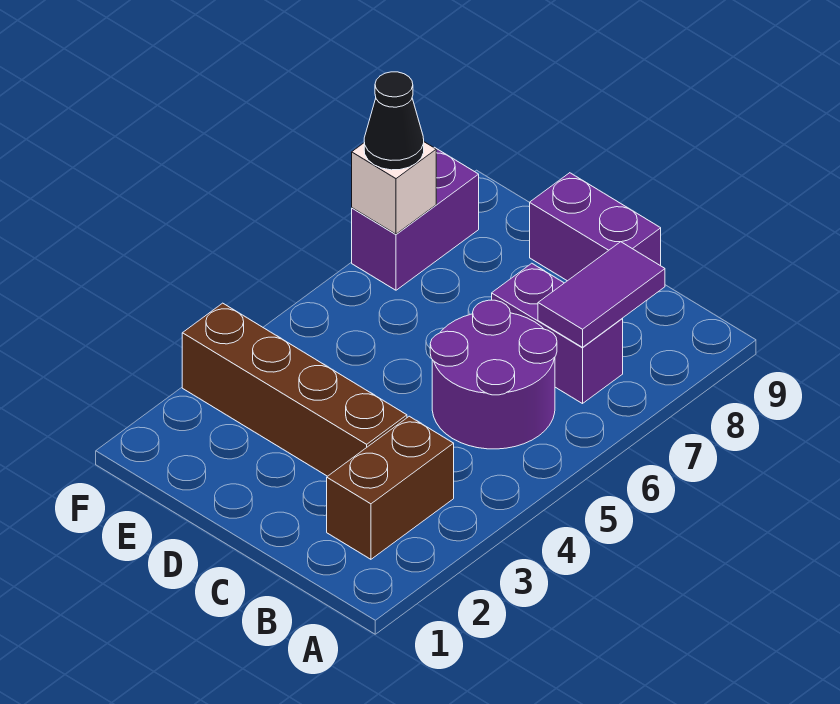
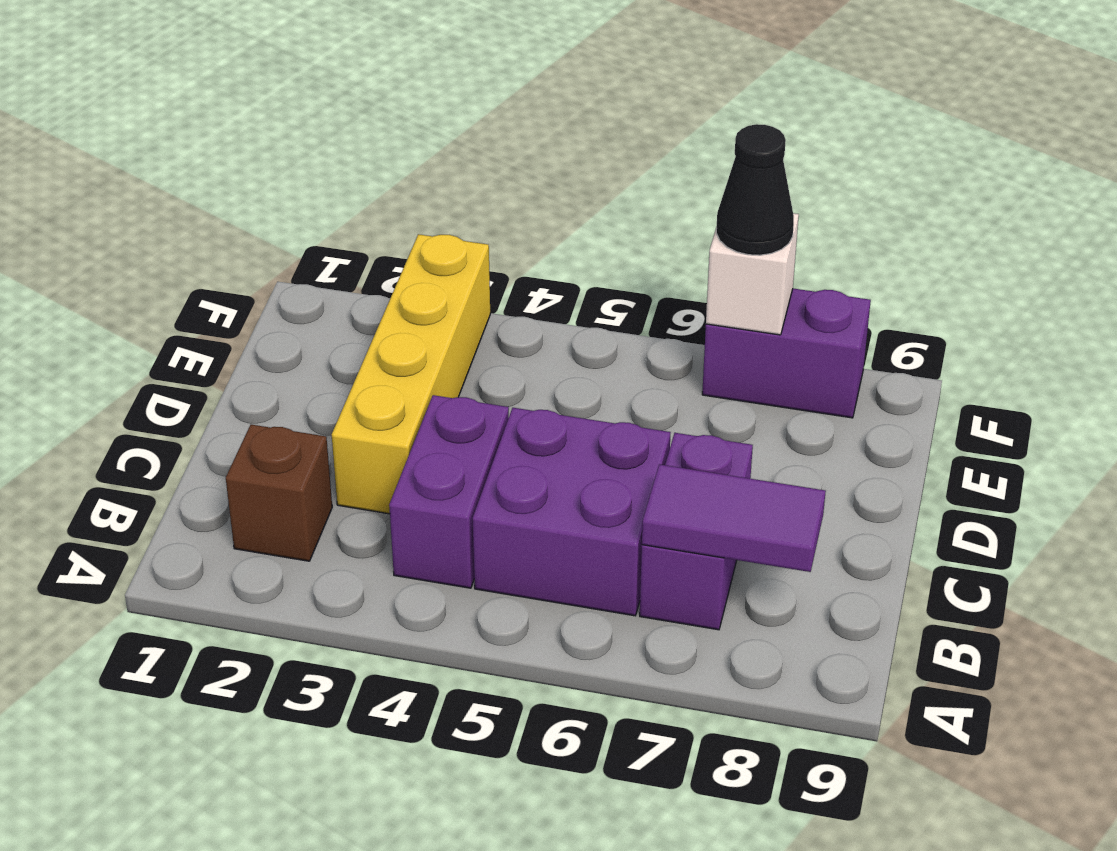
brown brick B2:B3 level 1 -> brown brick B2 level 1
purple round brick B5:C6 level 1 -> purple brick B5:C6 level 1
brown brick C3:F3 level 1 -> yellow brick C3:F3 level 1
purple brick C9:D9 level 1 -> purple brick B4:C4 level 1

